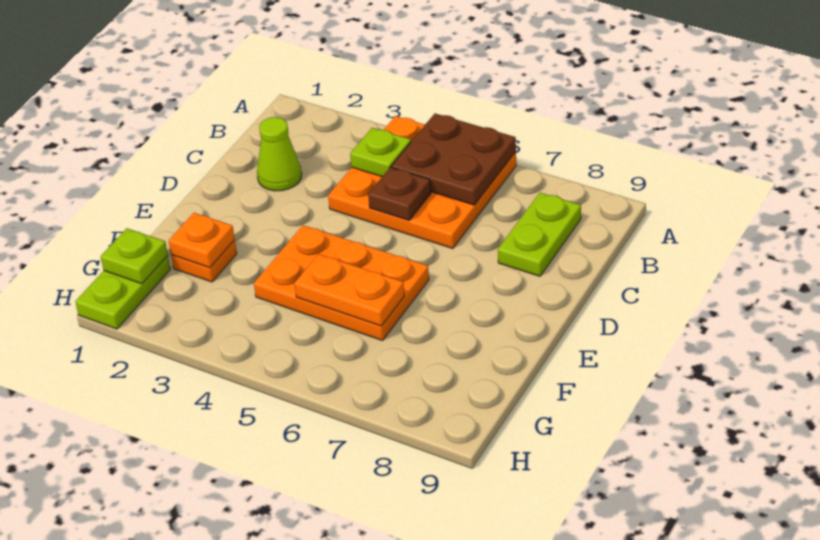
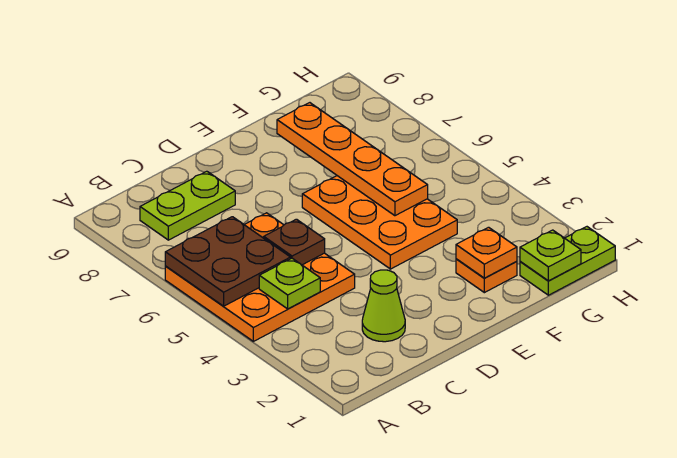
orange plate F5:F6 level 2 -> orange plate F5:F8 level 2

